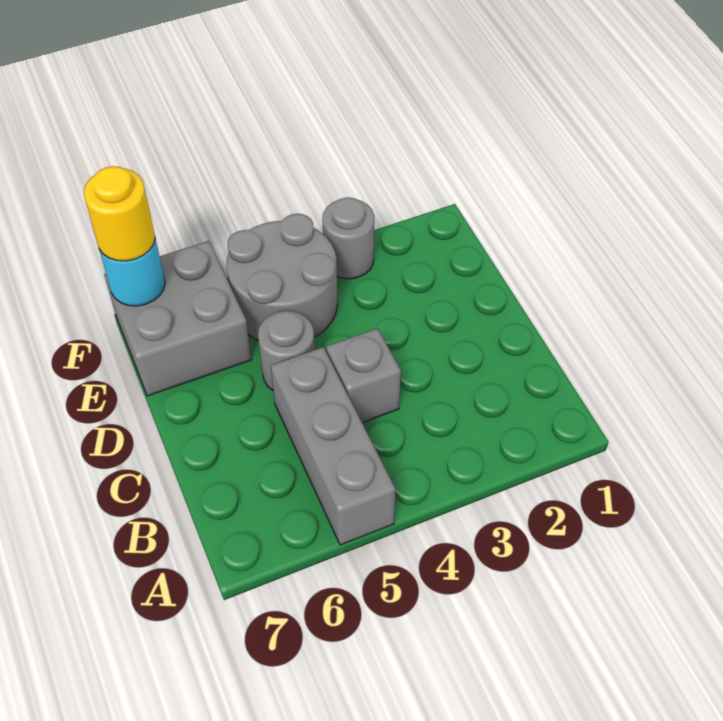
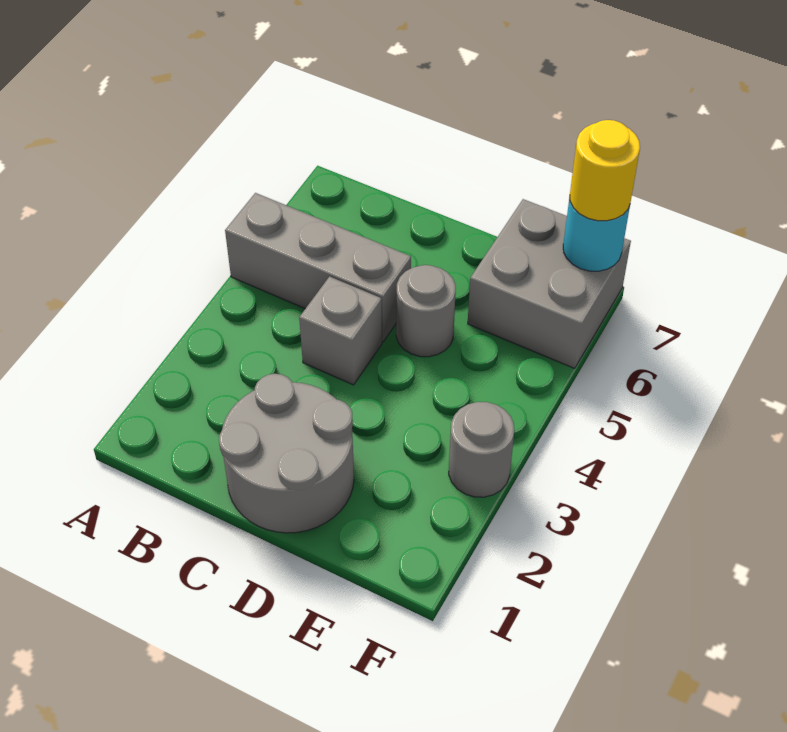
grey round brick E4:F5 level 1 -> grey round brick C1:D2 level 1

